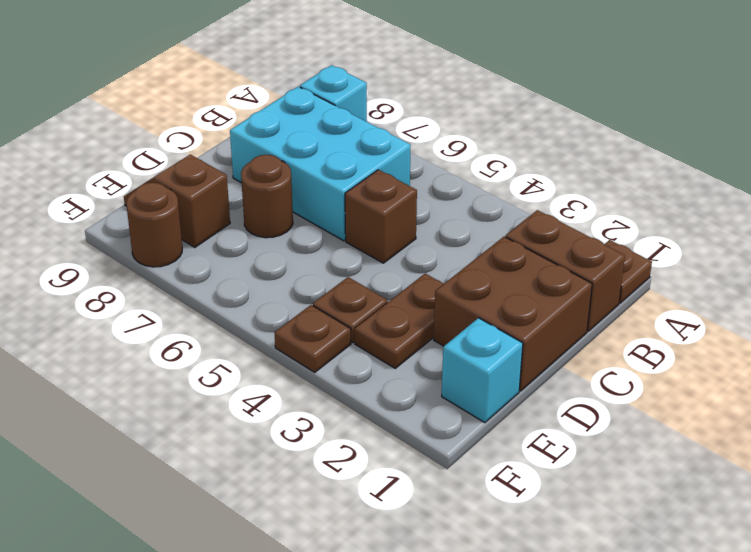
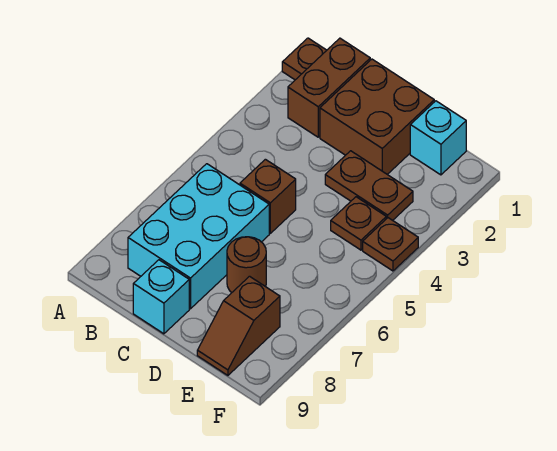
cyan brick A8 level 1 -> cyan brick C9 level 1
brown round brick F8 level 1 -> none

